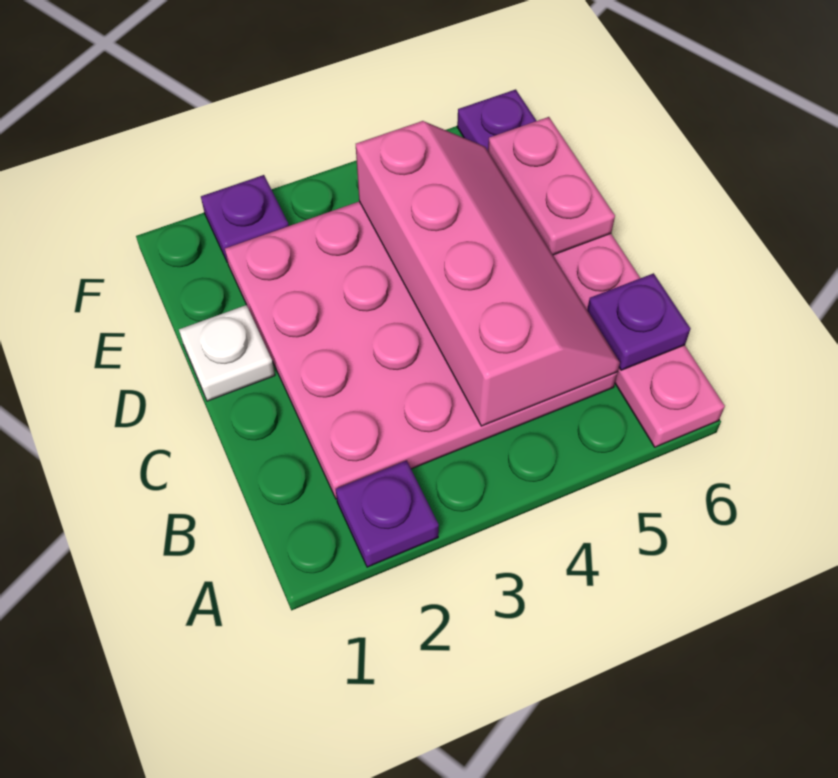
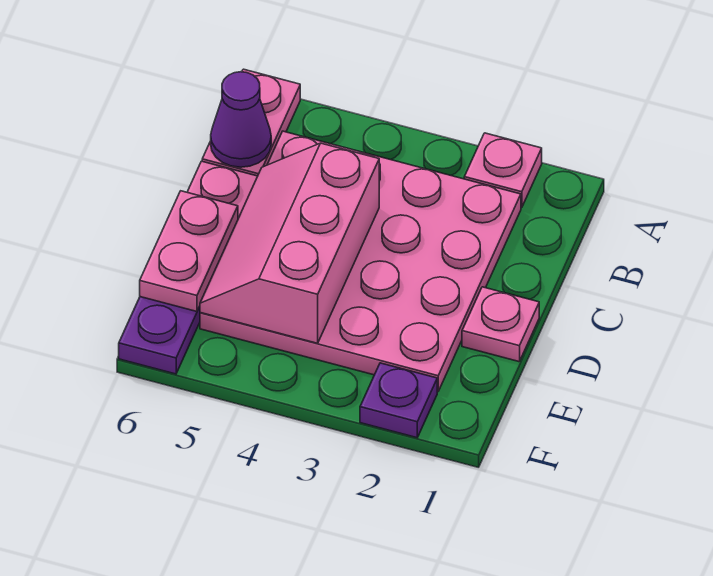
purple plate A2 level 1 -> pink plate A2 level 1
pink slope B4:E5 level 2 top 4 -> pink slope C4:E5 level 2 top 4
purple plate B6 level 2 -> purple cone B6 level 2
white plate D1 level 1 -> pink plate D1 level 1

